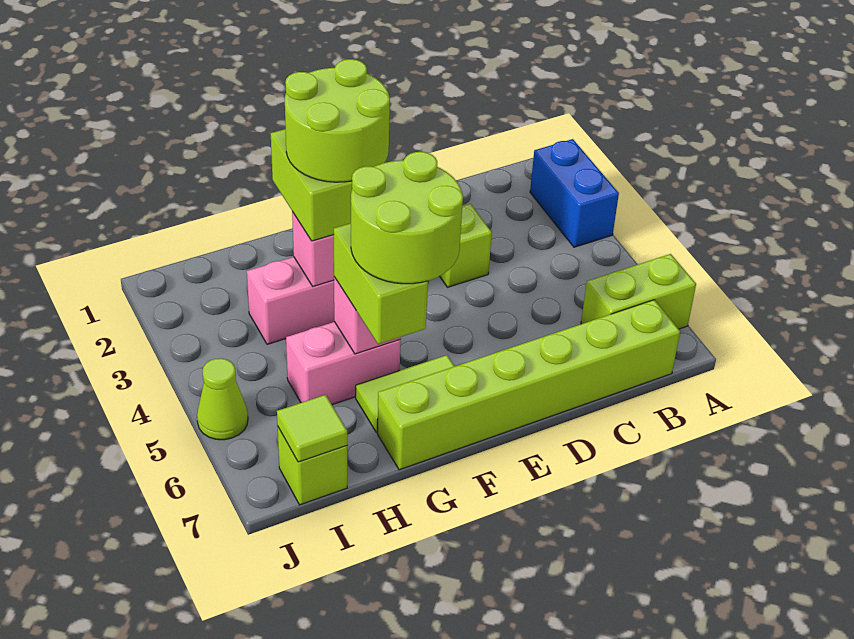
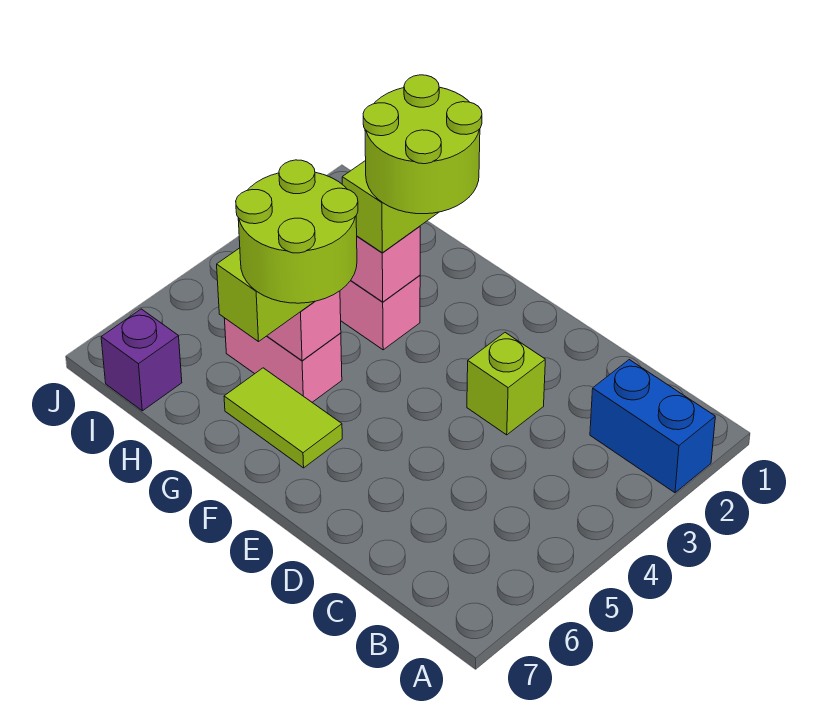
blue brick A2:A3 level 1 -> blue brick A2:B2 level 1
lime brick A6:B6 level 1 -> none
lime brick B7:G7 level 1 -> none
lime brick I7 level 1 -> purple brick I7 level 1
lime tile I7 level 2 -> none
lime cone J5 level 1 -> none

